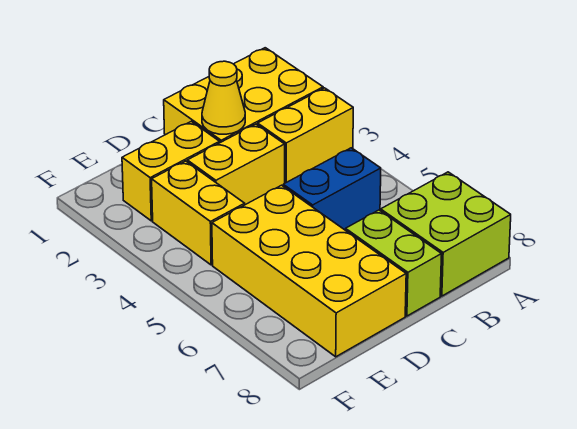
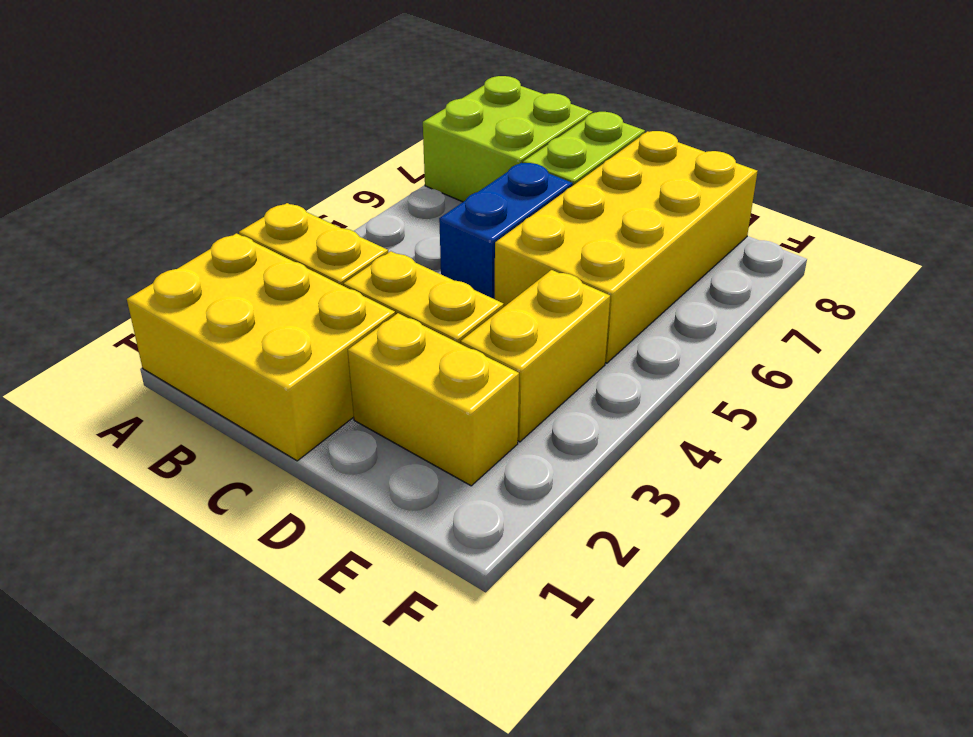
blue brick B5:C5 level 1 -> blue brick C5:C6 level 1
yellow cone C2 level 2 -> none

